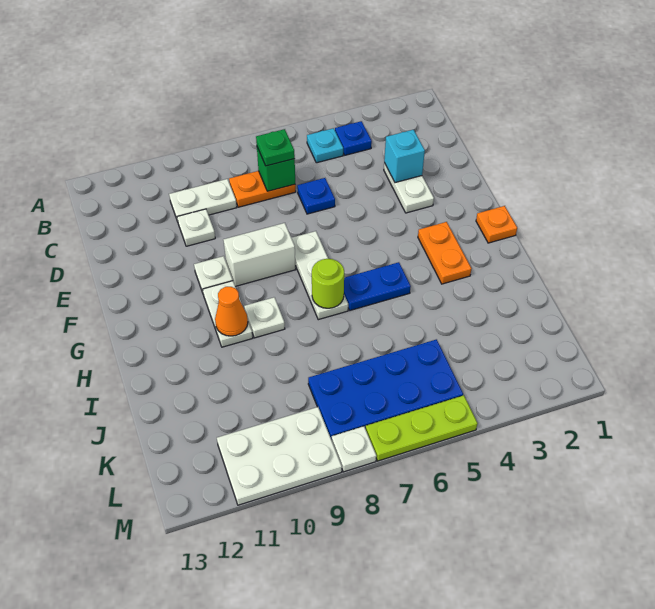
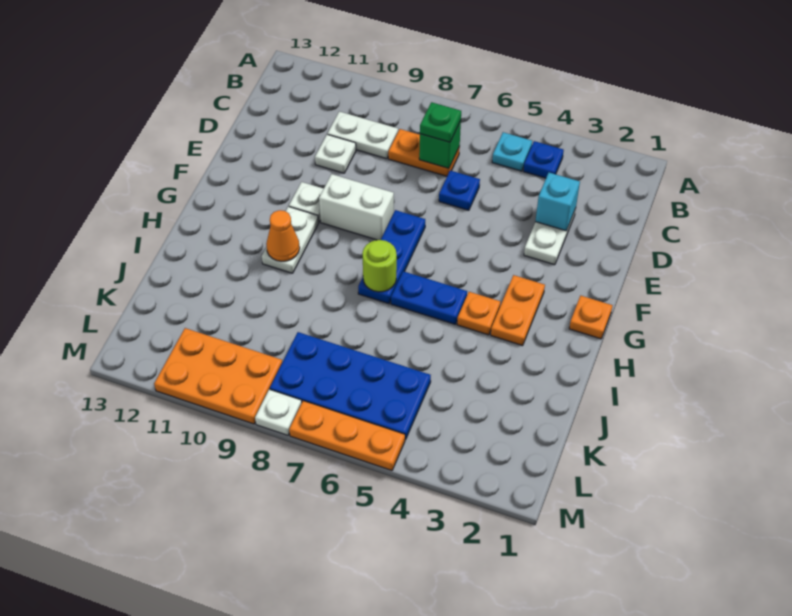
white plate F7:H7 level 1 -> blue plate F7:H7 level 1
none -> orange plate H4 level 1
white plate H9 level 1 -> none
white plate L9:M11 level 1 -> orange plate L9:M11 level 1
lime plate M5:M7 level 1 -> orange plate M5:M7 level 1

